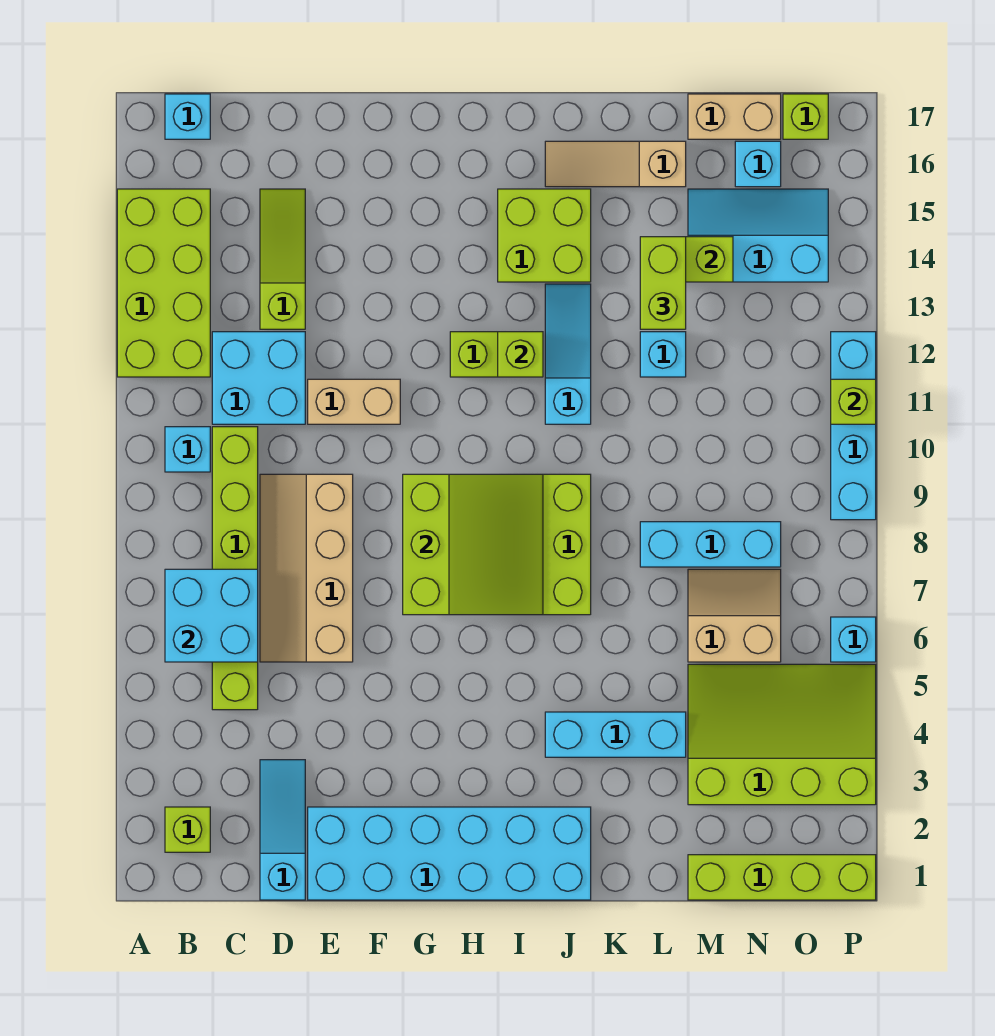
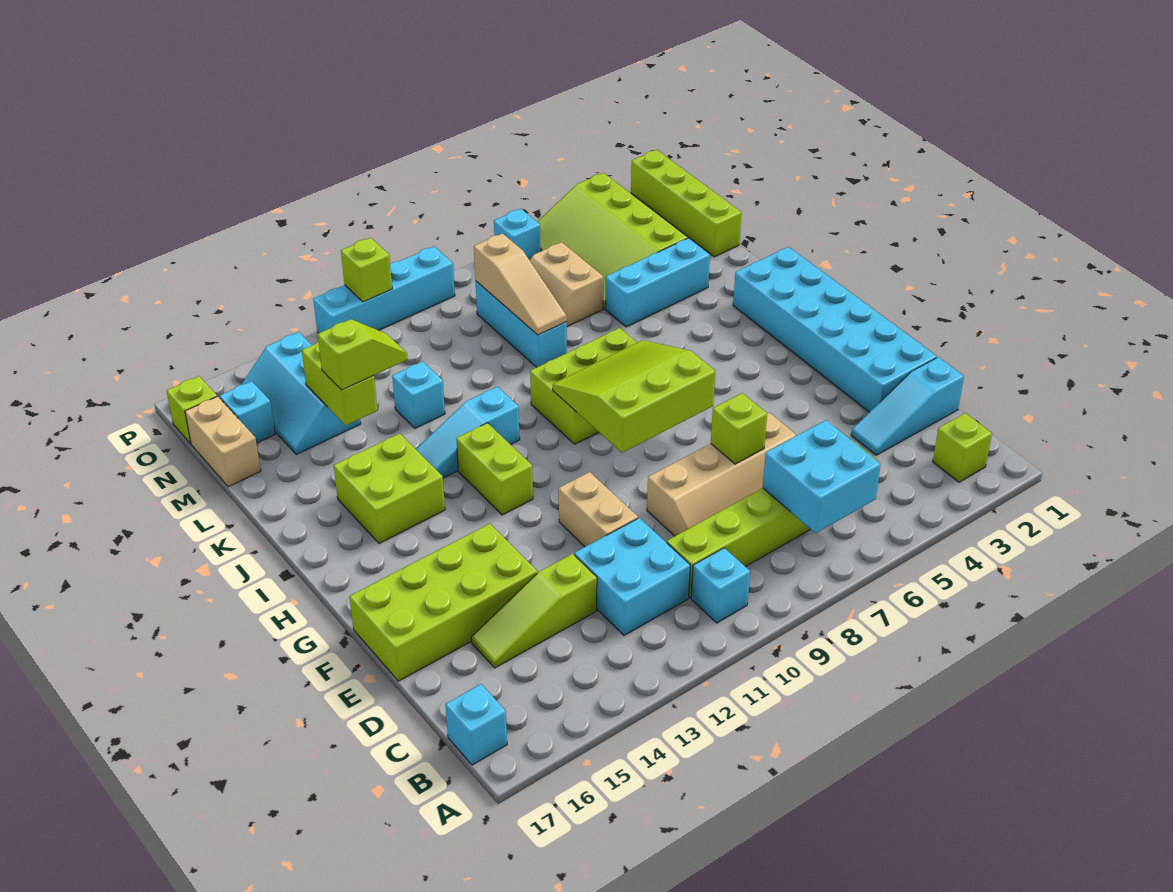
lime brick A12:B15 level 1 -> lime brick E14:F17 level 1
lime brick I12 level 2 -> lime brick E7 level 2
cyan brick J4:L4 level 1 -> cyan brick L3:L5 level 1
tan slope J16:L16 level 1 top L -> tan slope L8:N8 level 2 top N
lime brick L13:L14 level 3 -> lime slope L13:L14 level 3 top 14

